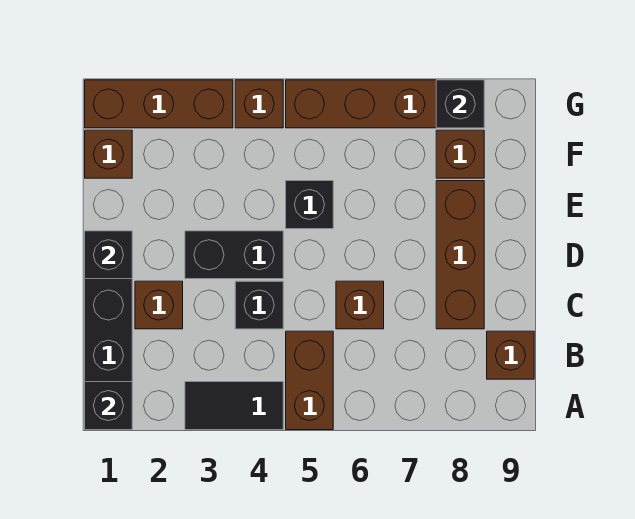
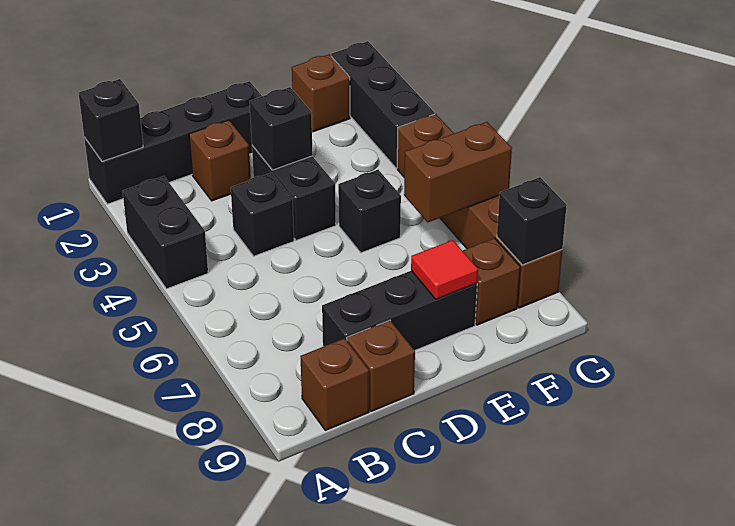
black tile A3:A4 level 1 -> black brick A3:A4 level 1
brown brick A5:B5 level 1 -> brown brick F6:G6 level 2
brown brick C6 level 1 -> brown brick C9 level 1
brown brick C8:E8 level 1 -> black brick C8:E8 level 1
black brick D1 level 2 -> black brick D3 level 2
none -> red tile E8 level 2
brown brick G1:G3 level 1 -> black brick G1:G3 level 1

